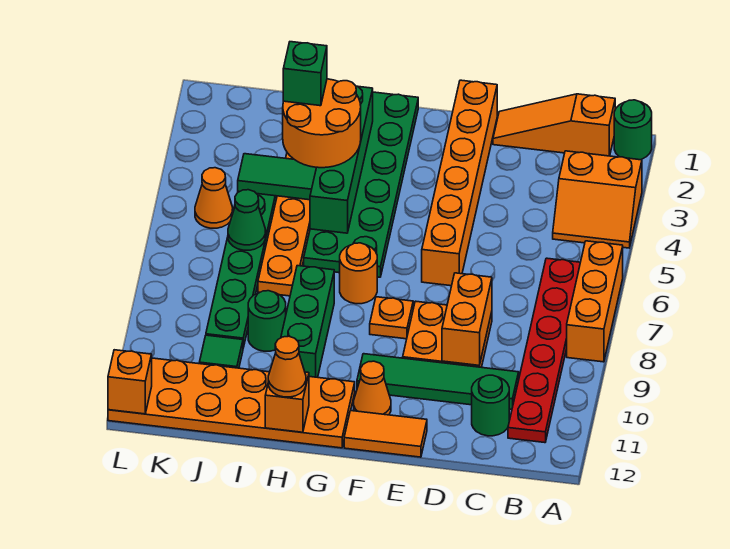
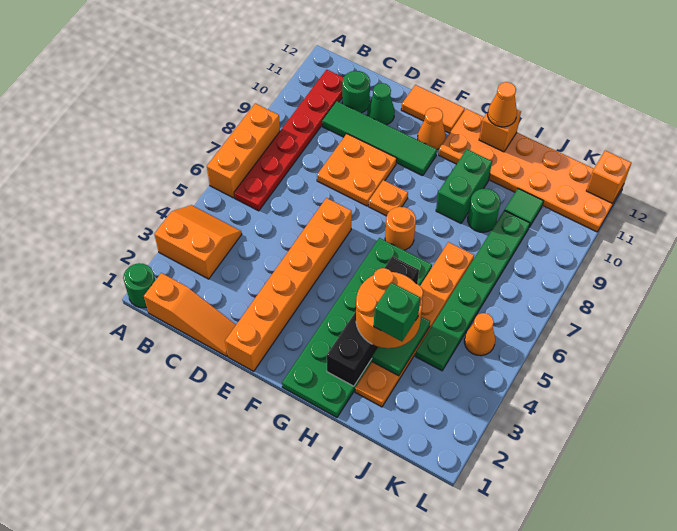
orange brick D8:D9 level 2 -> none
green brick H2:H5 level 2 -> black brick H2:H5 level 2
green brick H8:H10 level 1 -> green brick H9:H10 level 1
green tile I4:J4 level 2 -> green tile I3:I4 level 2
green cone J6 level 2 -> green cone D11 level 1

